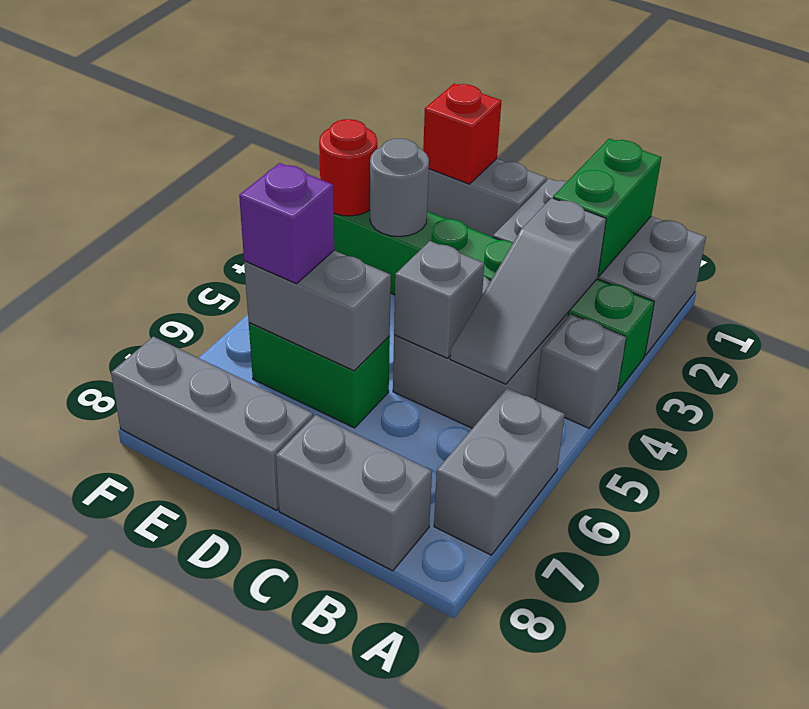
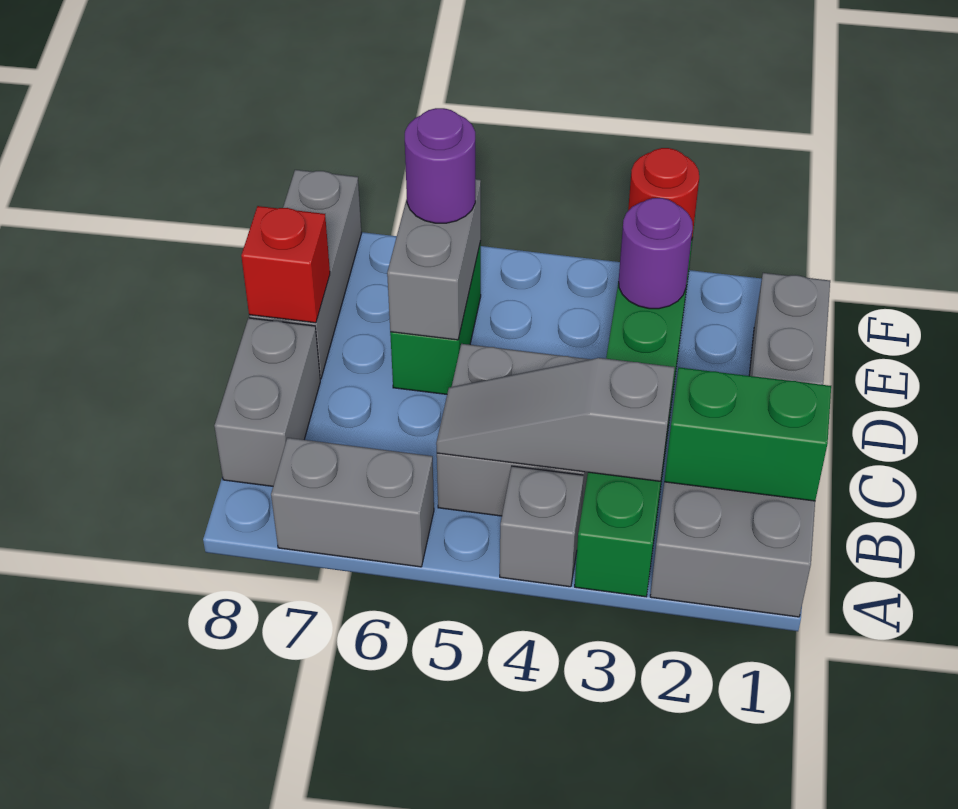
grey brick C5 level 2 -> none
red brick E1 level 2 -> red brick D8 level 2
grey round brick E3 level 2 -> purple round brick E3 level 2
purple brick E6 level 3 -> purple round brick E6 level 3

